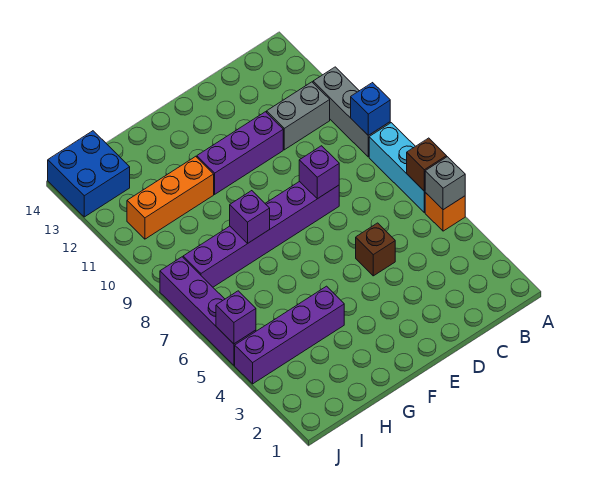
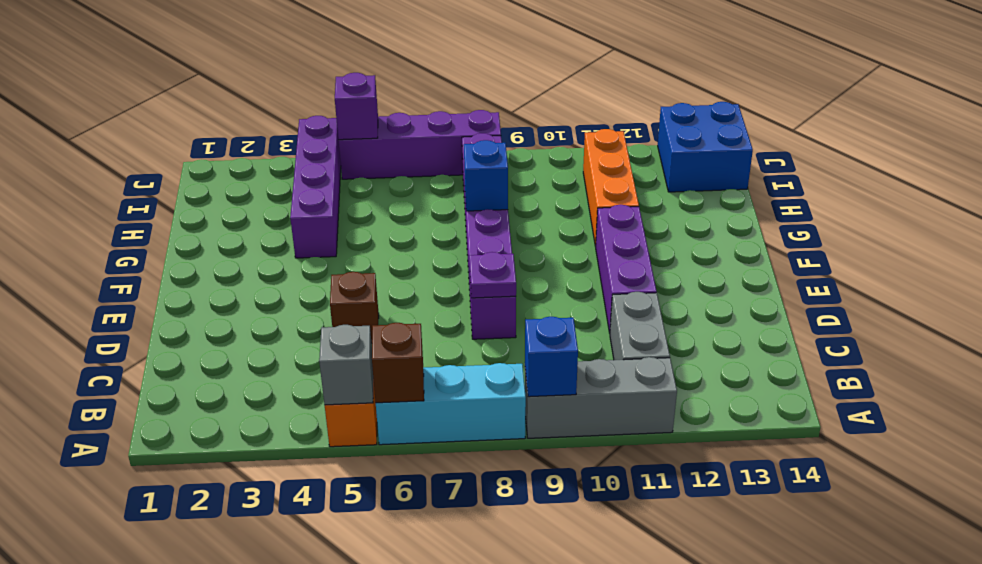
purple brick D8 level 2 -> purple plate D8 level 2
purple brick G8 level 2 -> blue brick G8 level 2

